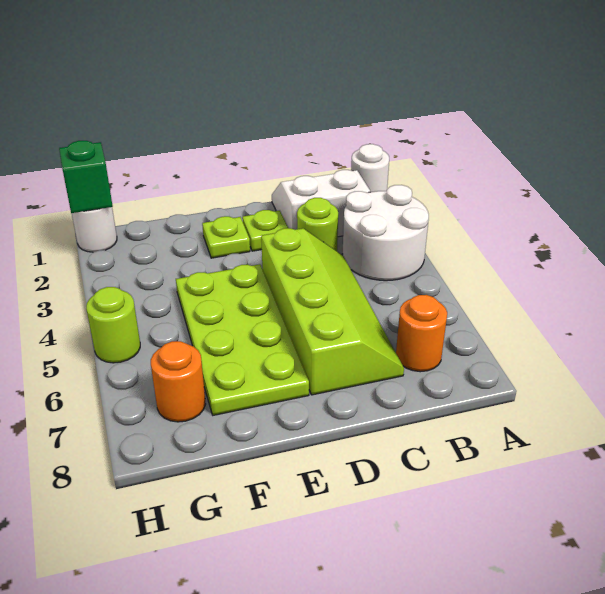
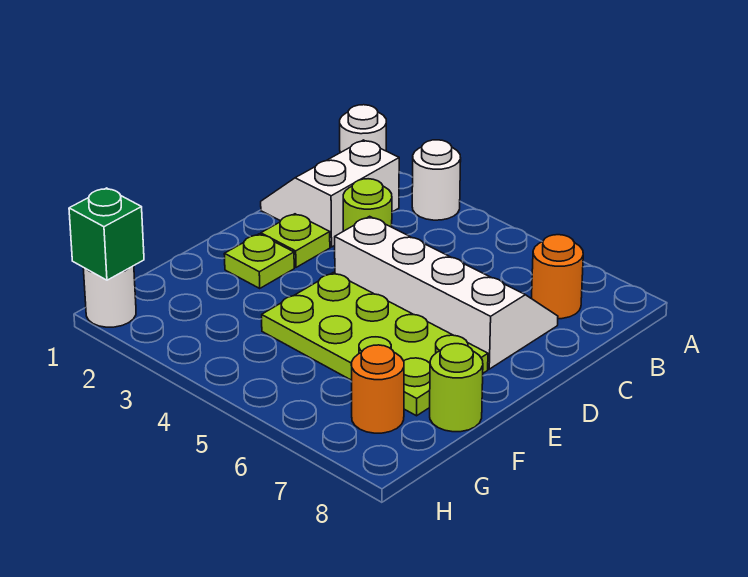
white round brick A3:B4 level 1 -> white round brick A3 level 1
lime slope C4:D7 level 1 top D -> white slope C4:D7 level 1 top D
lime round brick H5 level 1 -> lime round brick F8 level 1

